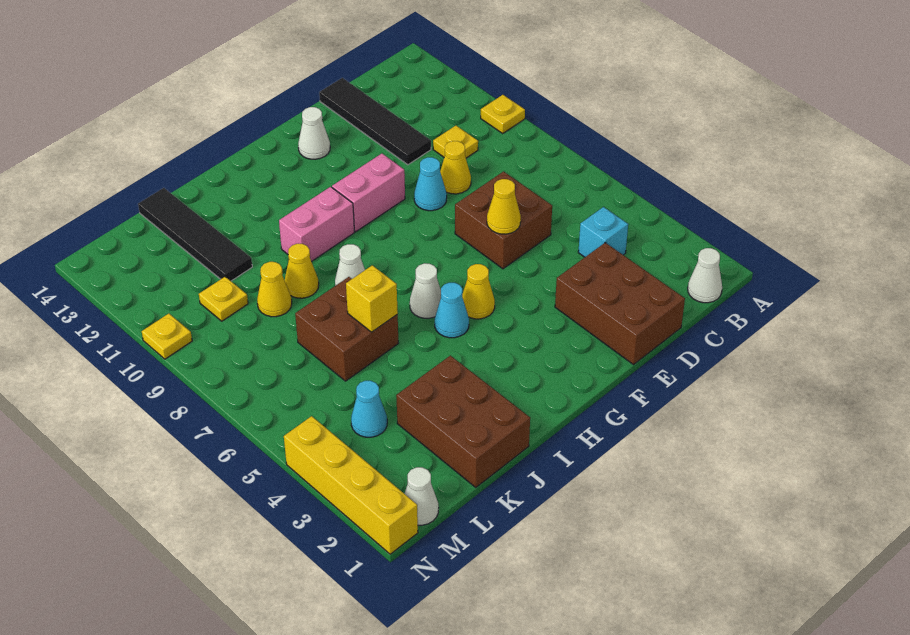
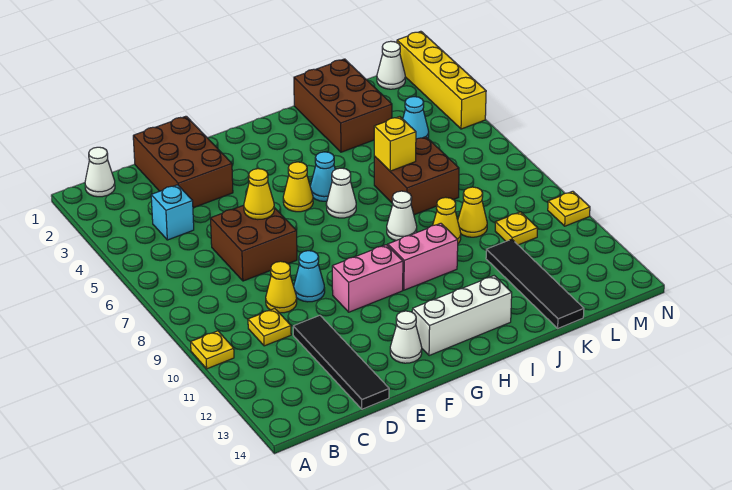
none -> white brick G13:I13 level 1

